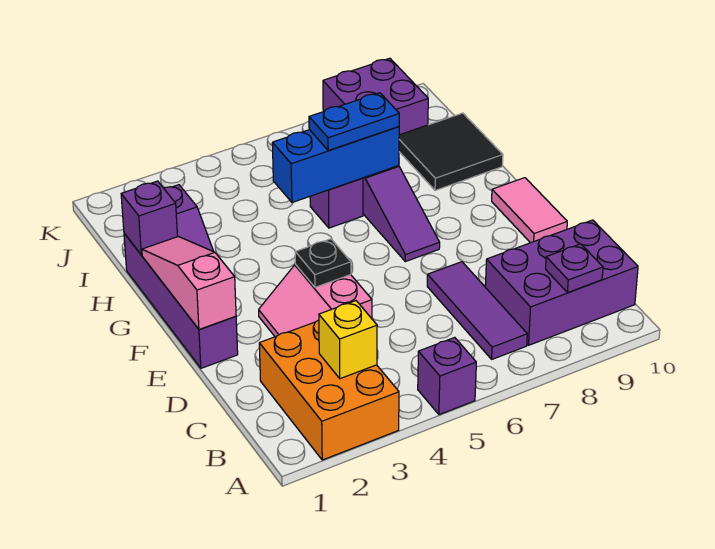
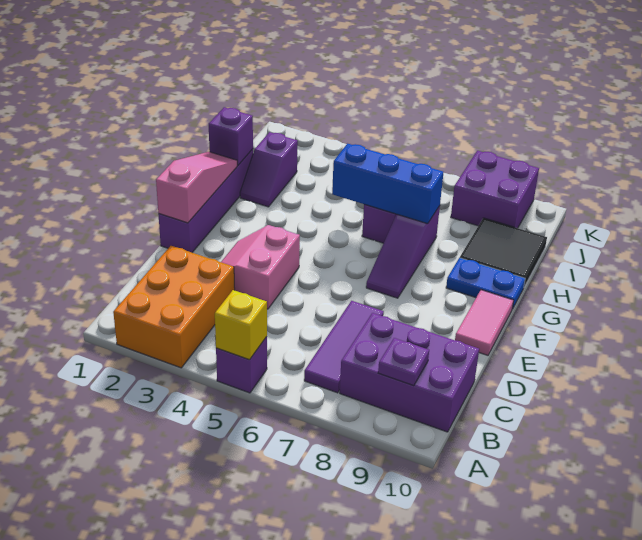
yellow brick B3 level 2 -> yellow brick A5 level 2
black plate E4 level 2 -> none
blue plate H6:H7 level 3 -> blue plate G9:G10 level 1

